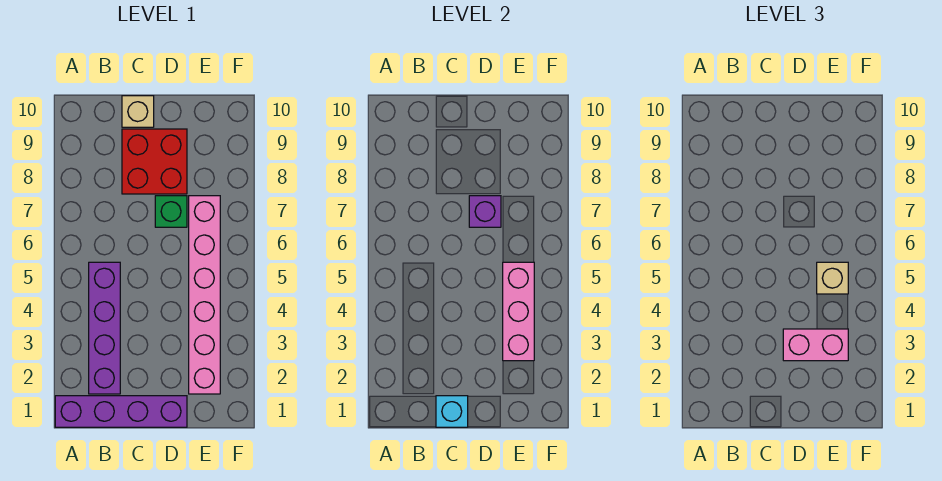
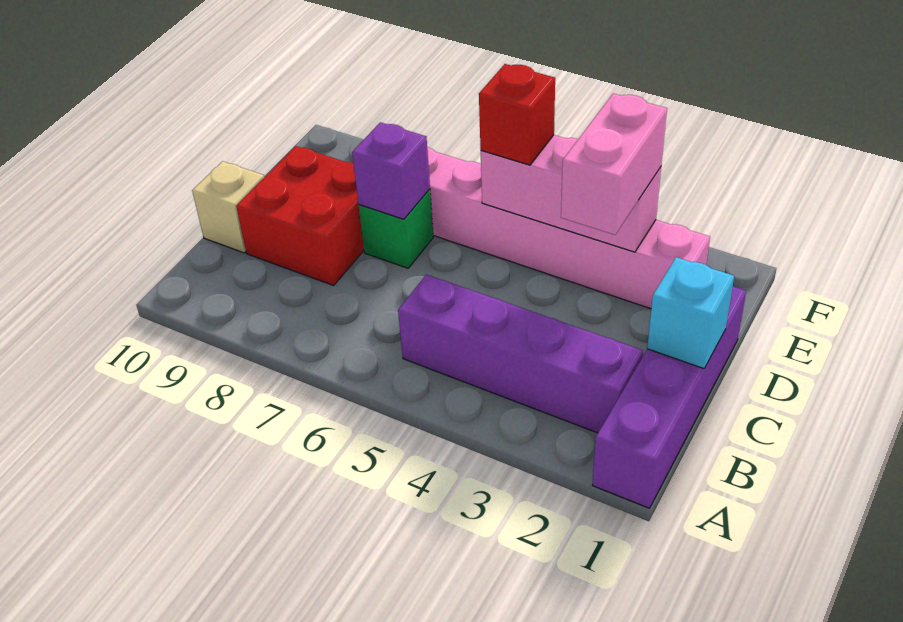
tan brick E5 level 3 -> red brick E5 level 3

